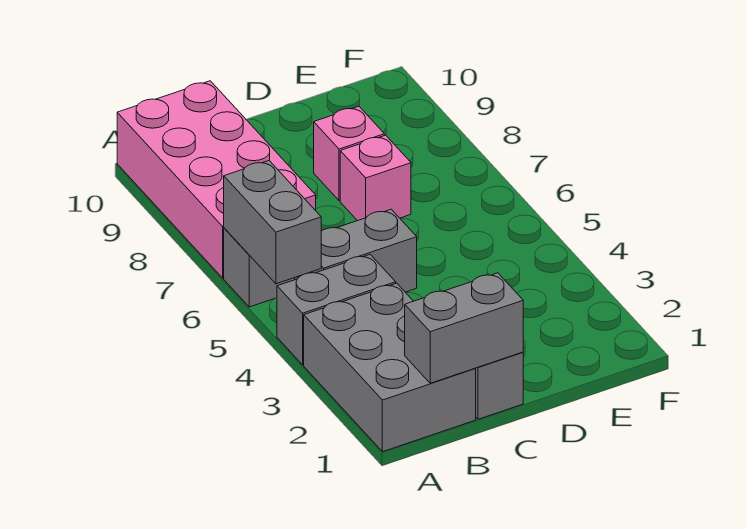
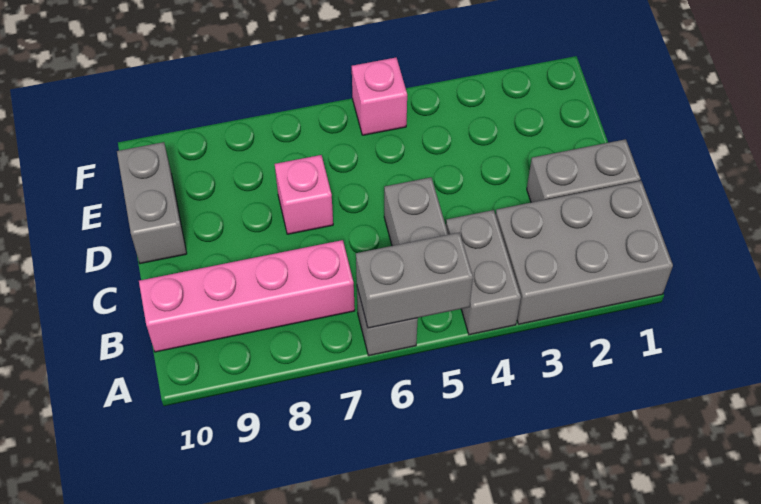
pink brick A7:B10 level 1 -> pink brick B7:B10 level 1
grey brick B1:C1 level 2 -> grey brick D10:E10 level 1
pink brick D8 level 1 -> pink brick F5 level 1

